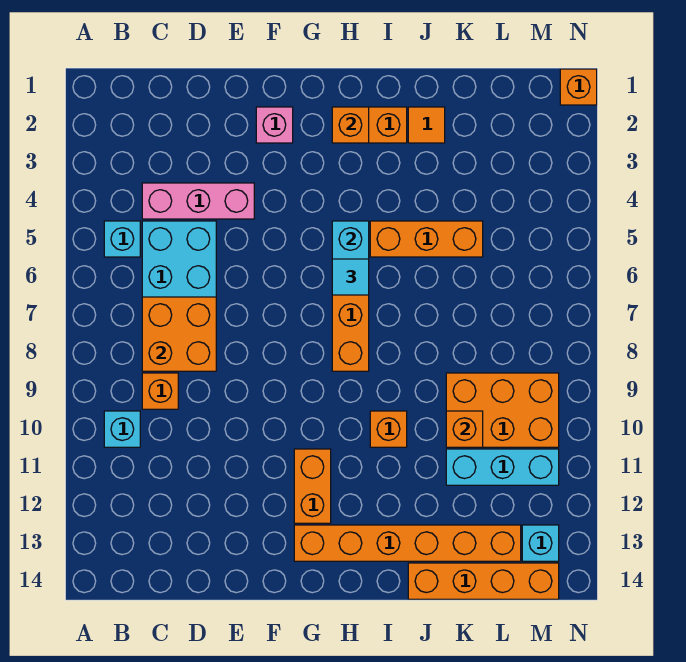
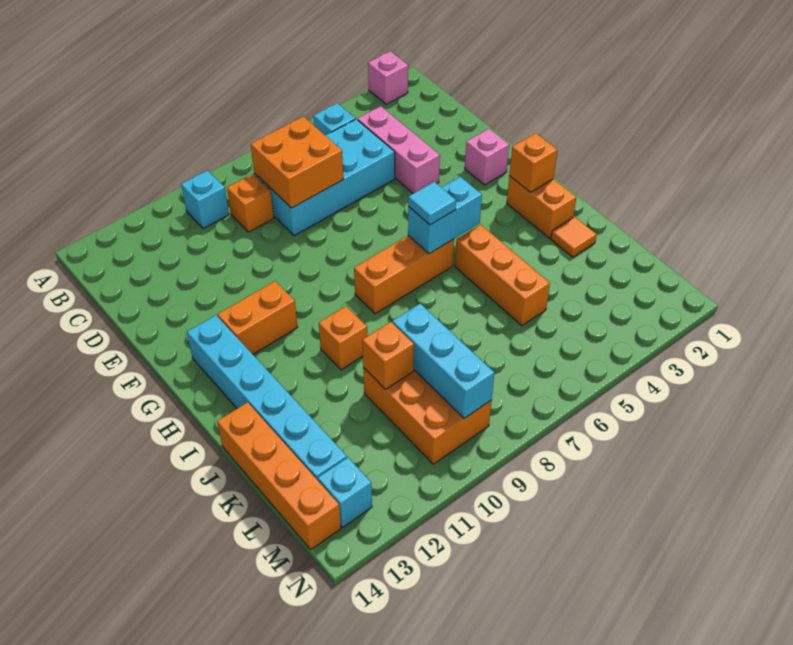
none -> pink brick A2 level 1
orange brick G13:L13 level 1 -> cyan brick G13:L13 level 1
cyan brick K11:M11 level 1 -> cyan brick K9:M9 level 2
orange brick N1 level 1 -> none

